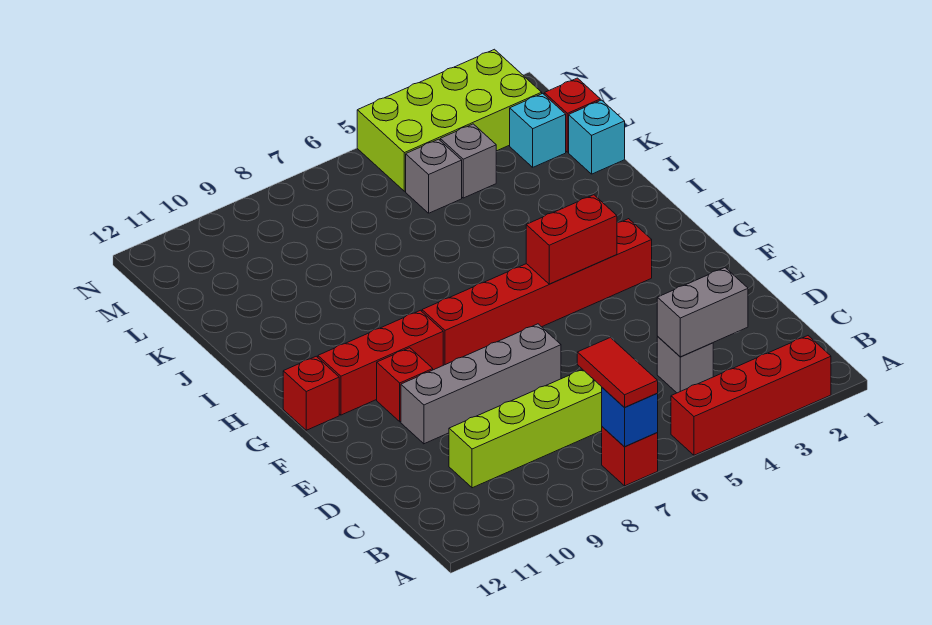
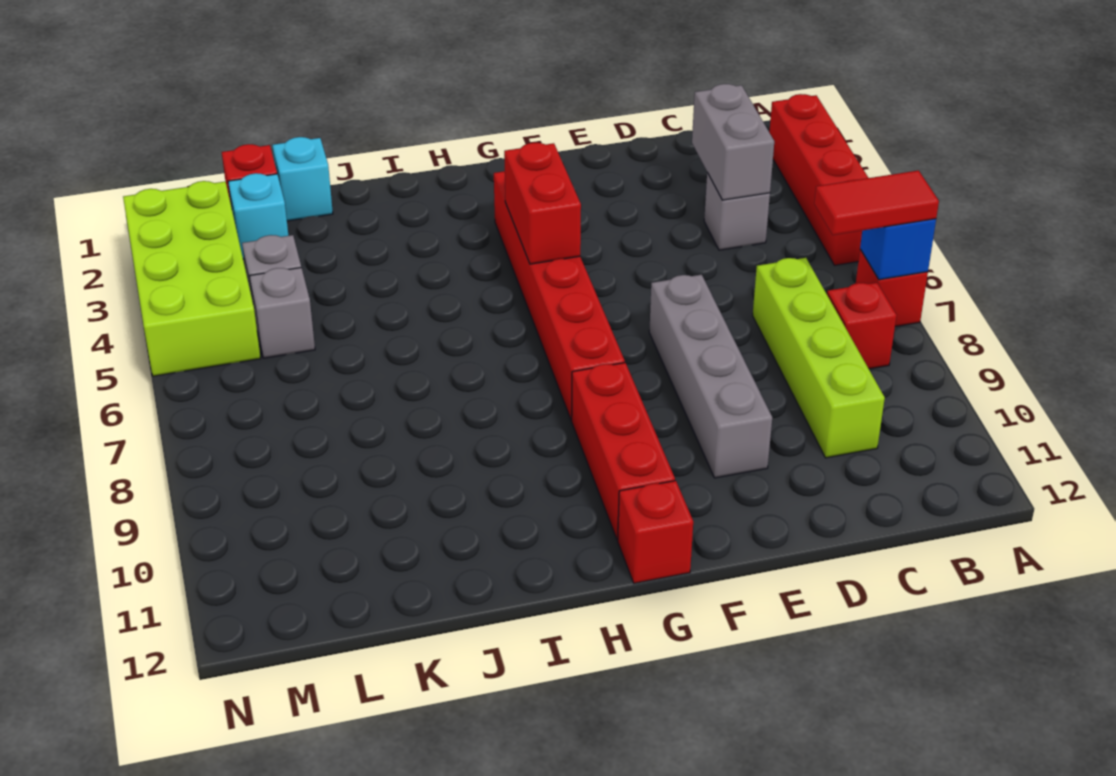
red brick F10 level 1 -> red brick B8 level 1

